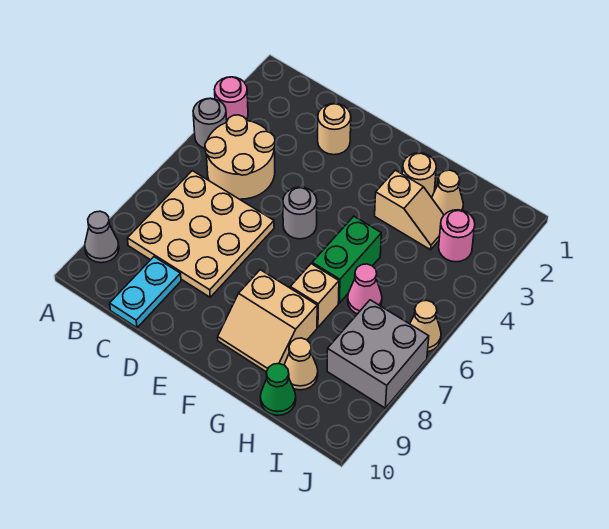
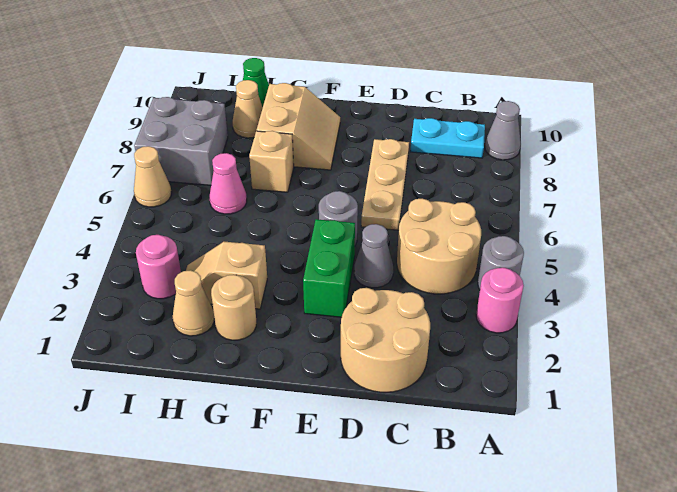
tan plate B6:D8 level 1 -> tan plate D6:D8 level 1
cyan plate C9:C10 level 1 -> cyan plate B9:C9 level 1
tan round brick D2 level 1 -> tan round brick C1:D2 level 1
none -> grey cone D4 level 1
tan slope F8:G9 level 1 top 8 -> tan slope F8:G9 level 1 top G
green brick G5:G6 level 1 -> green brick E3:E4 level 1

